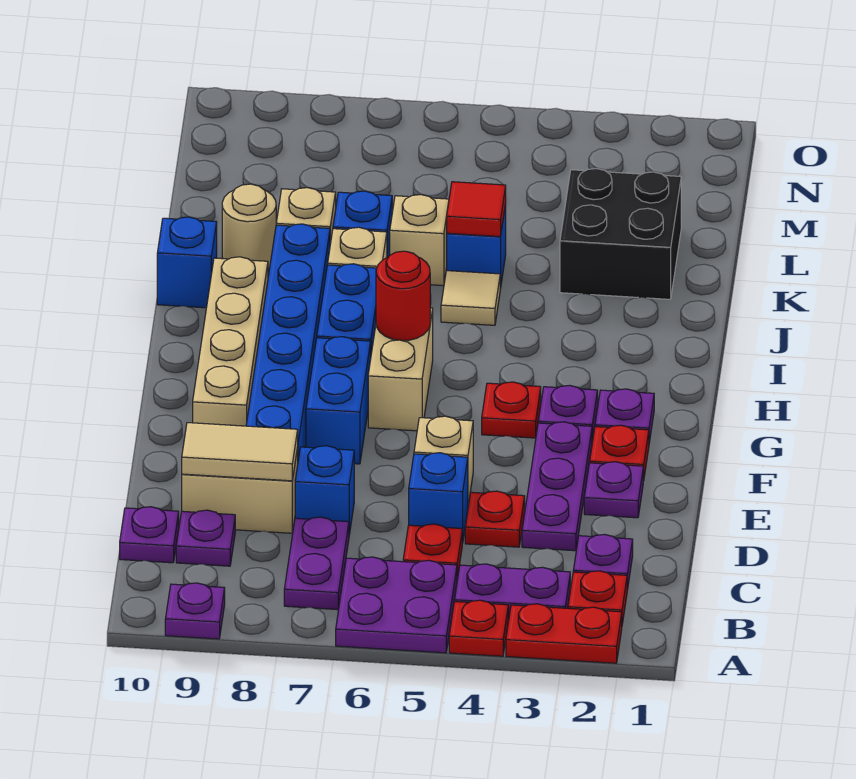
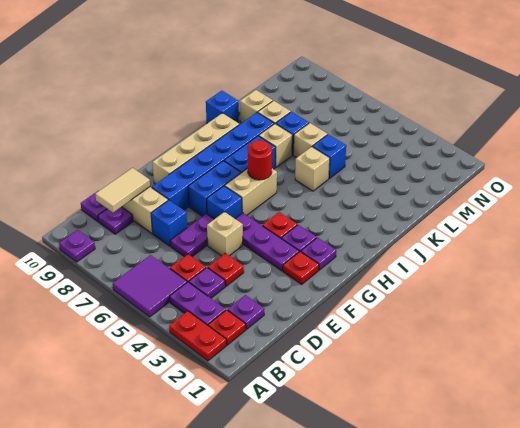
red plate A4 level 1 -> none
purple plate A5:B6 level 1 -> purple tile A5:B6 level 1
purple plate B7:C7 level 1 -> purple plate D6:E6 level 1
purple plate D3:F3 level 1 -> purple plate F3:F5 level 1
blue brick D5 level 1 -> blue brick F6 level 1
tan tile D8:D9 level 2 -> tan tile C9:D9 level 2
purple plate E2 level 1 -> purple plate C4 level 1
tan tile J5 level 1 -> tan brick J5 level 1
black brick K2:L3 level 1 -> none
red tile K5 level 2 -> none
tan round brick K9 level 1 -> tan brick K9 level 1

